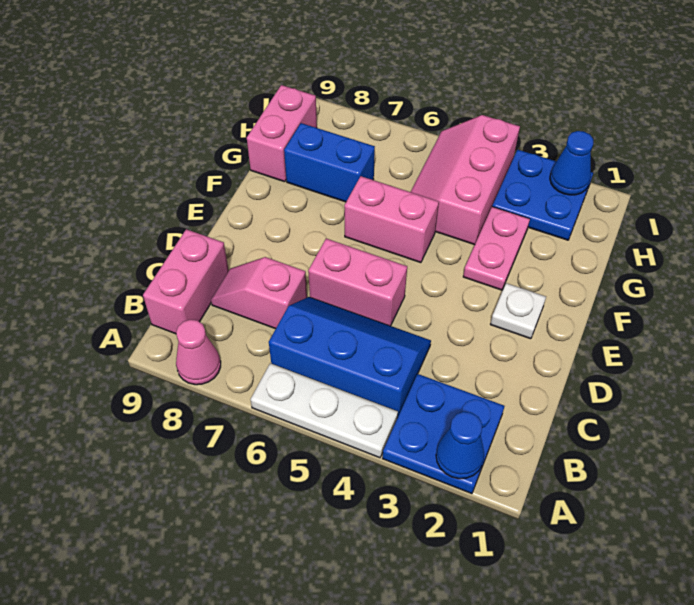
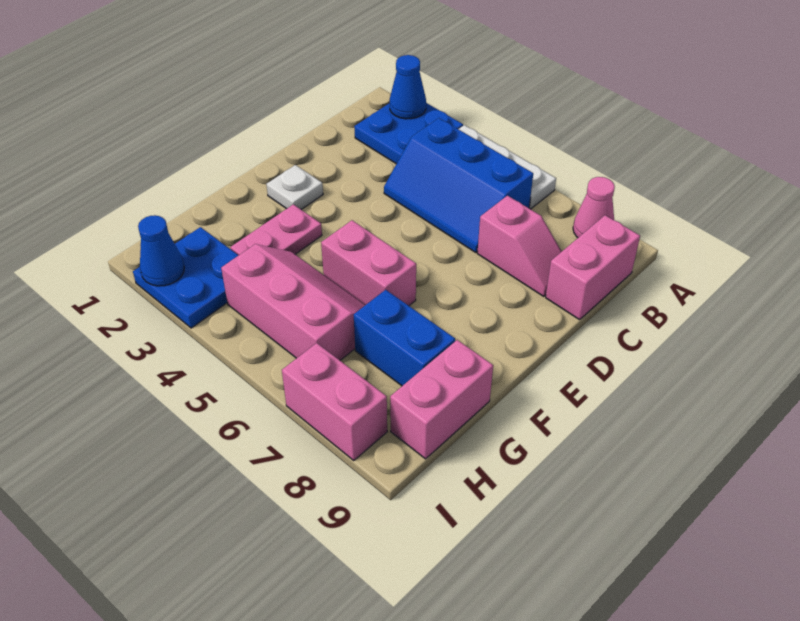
pink brick D5:D6 level 1 -> pink brick I7:I8 level 1
pink slope G4:I5 level 1 top 4 -> pink slope G4:H6 level 1 top H

